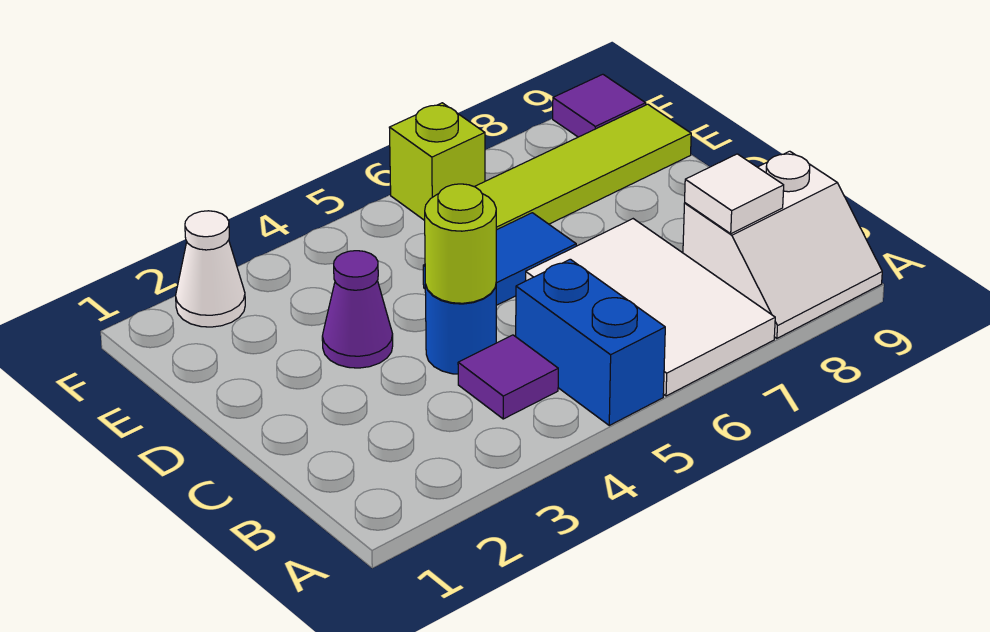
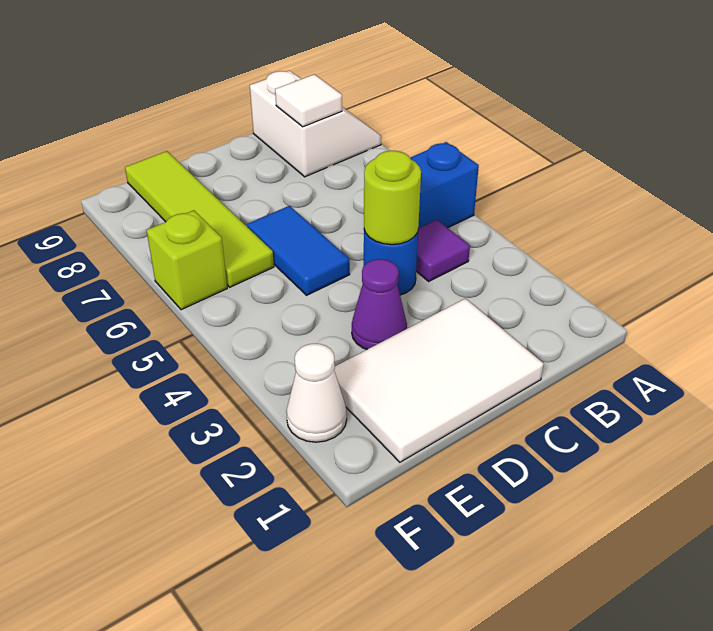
white tile A6:C7 level 1 -> white tile C1:E2 level 1
purple tile F9 level 1 -> none

